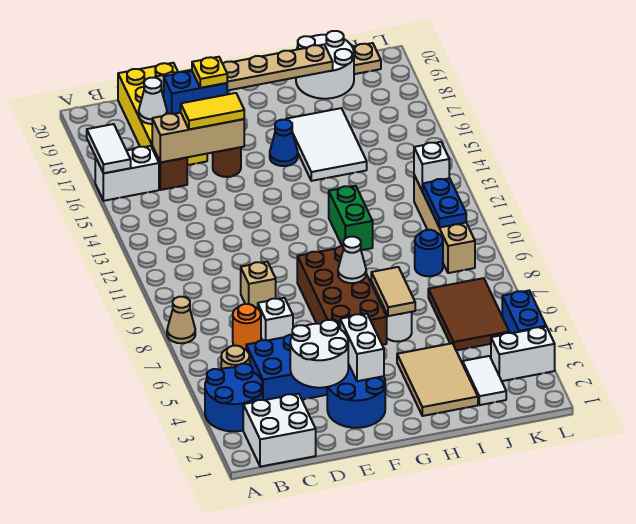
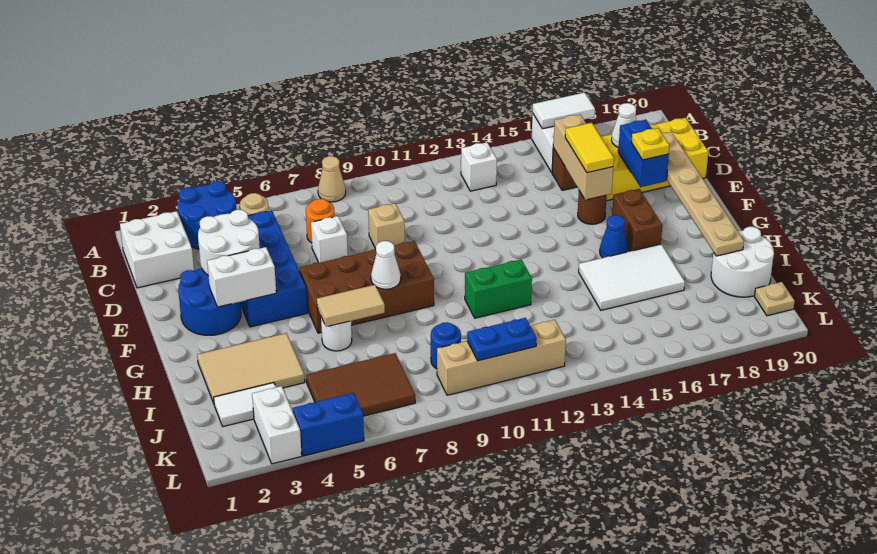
none -> brown brick F17:G17 level 1
white brick K12 level 2 -> white brick B13 level 1

